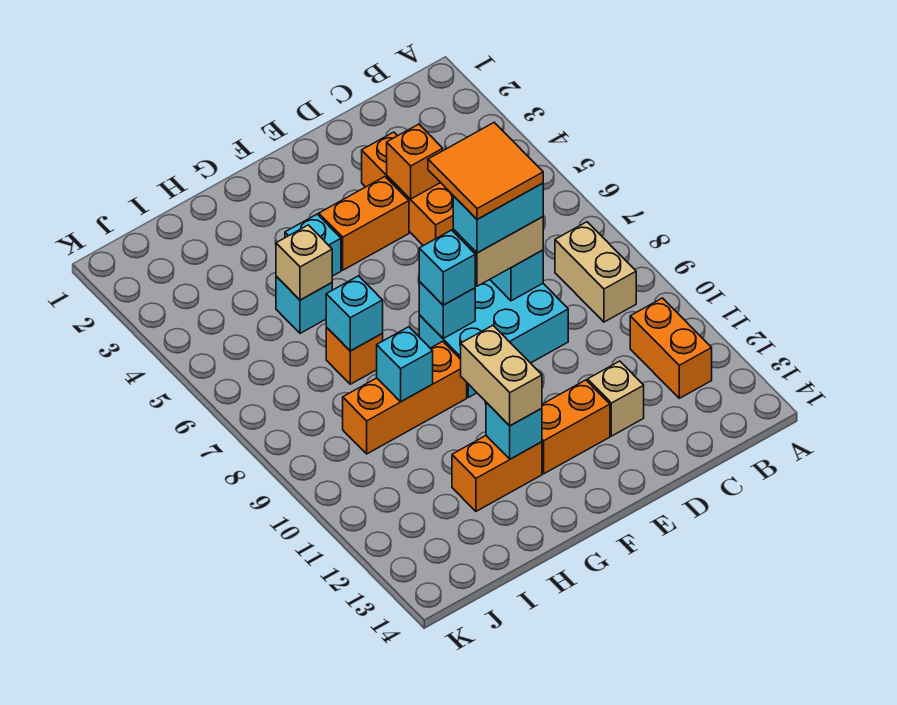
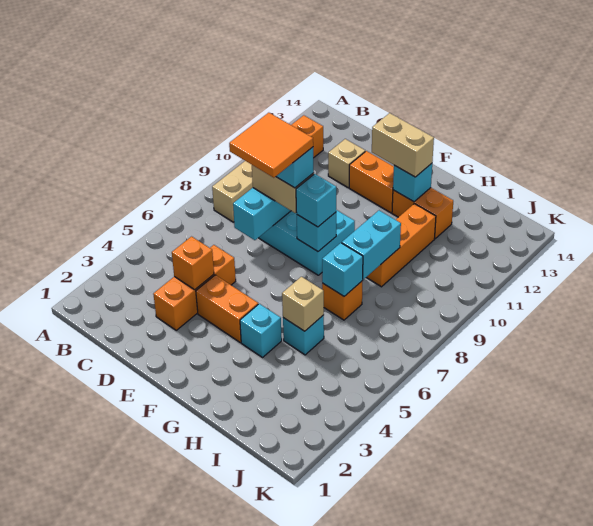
orange brick G9:I9 level 1 -> orange brick H9:H11 level 1
tan brick G11:G12 level 3 -> tan brick F12:G12 level 3
cyan brick H9 level 2 -> cyan brick H8:H9 level 2

